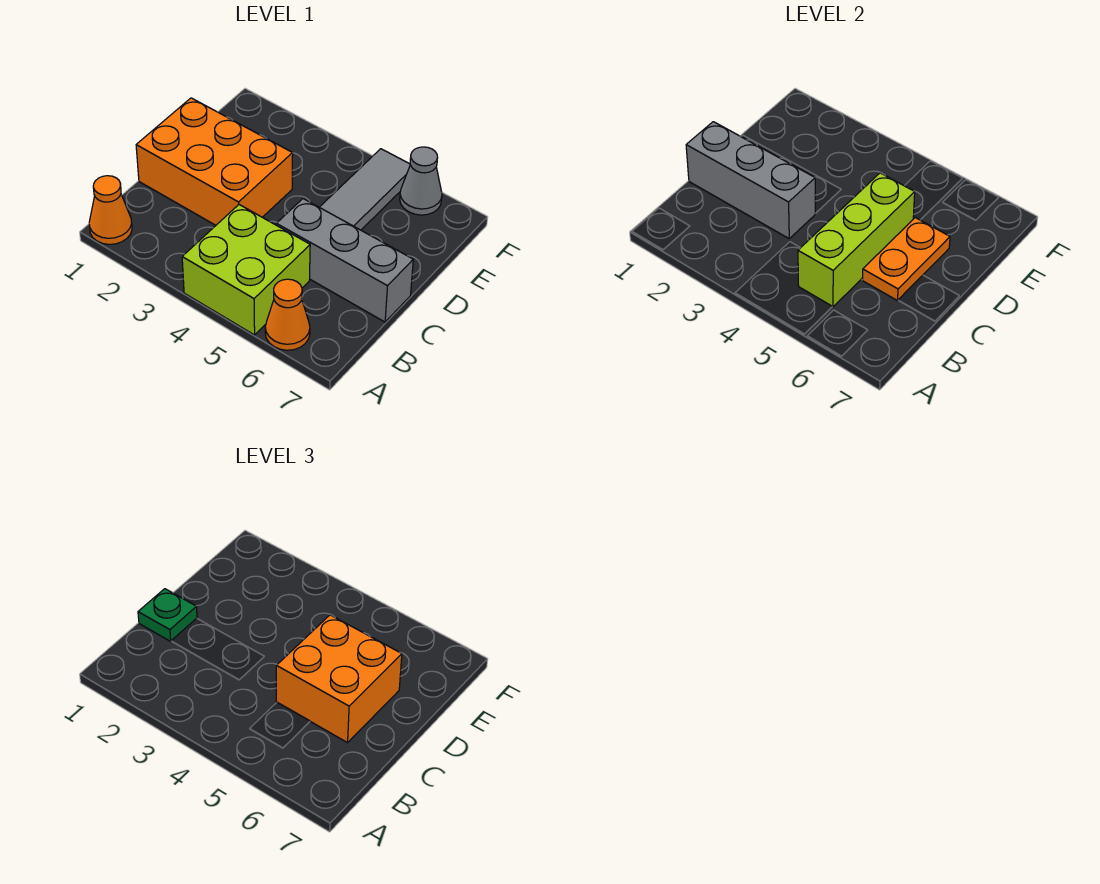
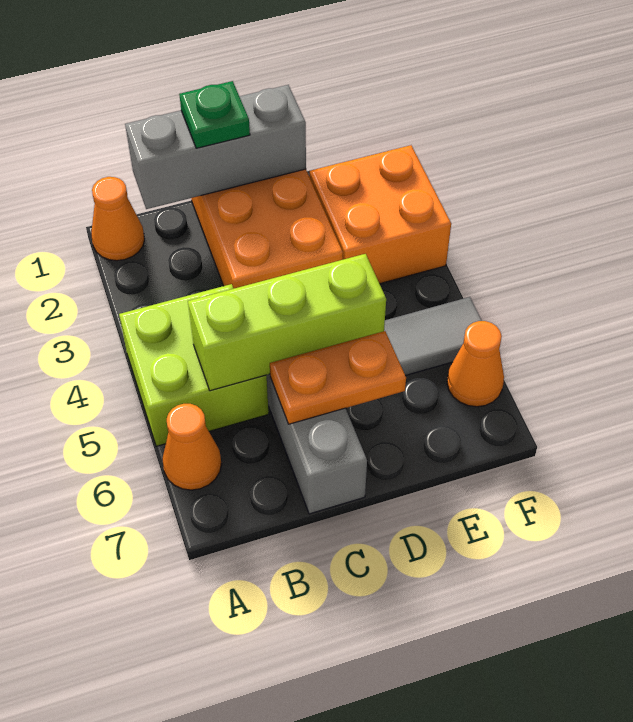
grey brick C1:C3 level 2 -> grey brick B1:D1 level 2
orange brick C5:D6 level 3 -> orange brick E2:F3 level 1
grey cone F6 level 1 -> orange cone F6 level 1

